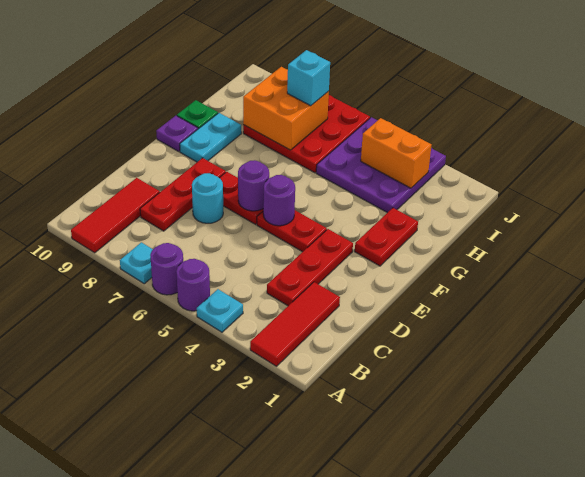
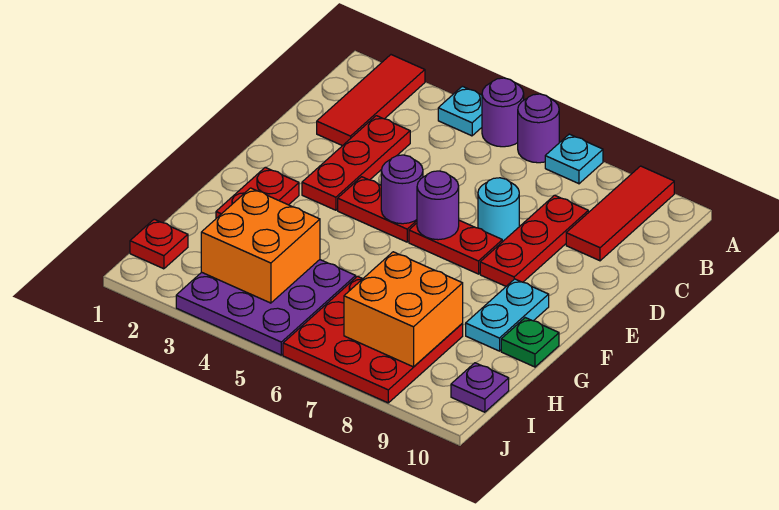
purple plate F10 level 1 -> purple plate I10 level 1
none -> red plate I1 level 1
orange brick I3:I4 level 2 -> orange brick H3:I4 level 2
cyan brick I7 level 3 -> none

